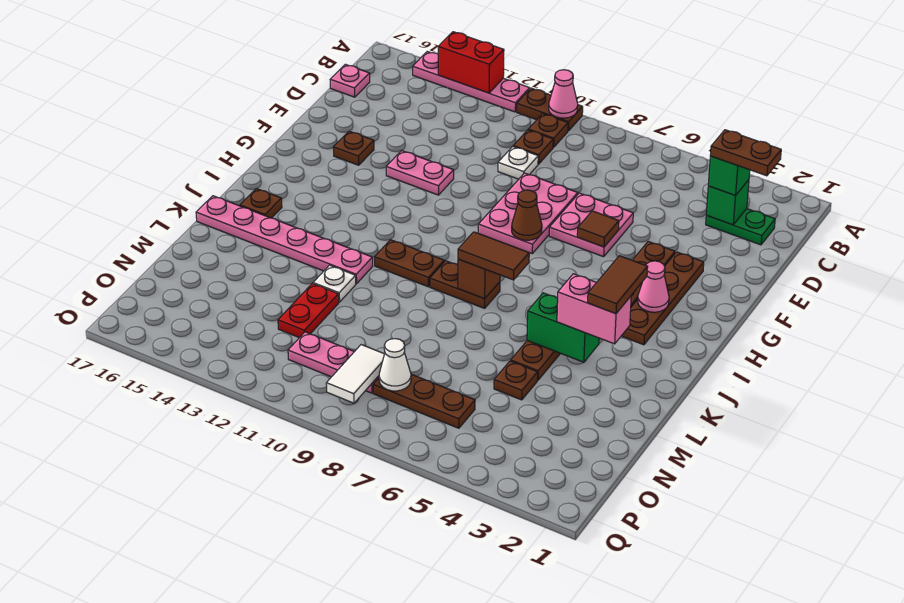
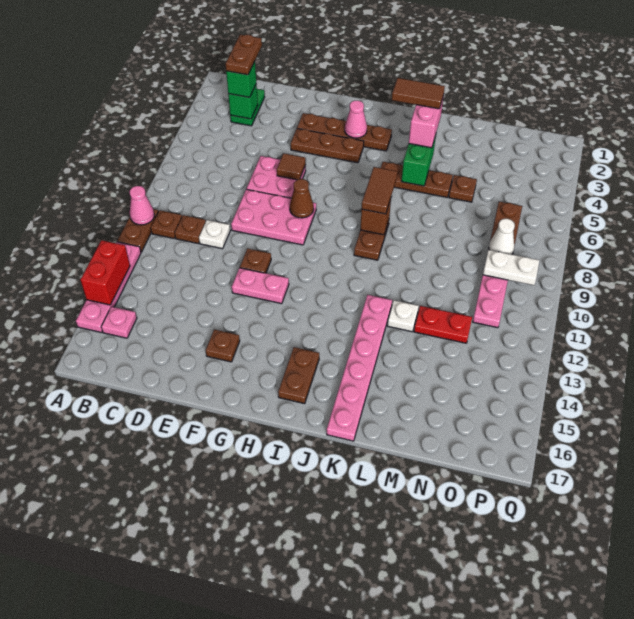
pink plate C17 level 1 -> pink plate B15 level 1
pink plate F12:F13 level 1 -> pink plate F12:G12 level 1
brown plate J10:J11 level 1 -> brown plate I15:I16 level 1
brown plate J16 level 1 -> brown plate F11 level 1
white tile O9:P9 level 2 -> white plate O9:P9 level 2

